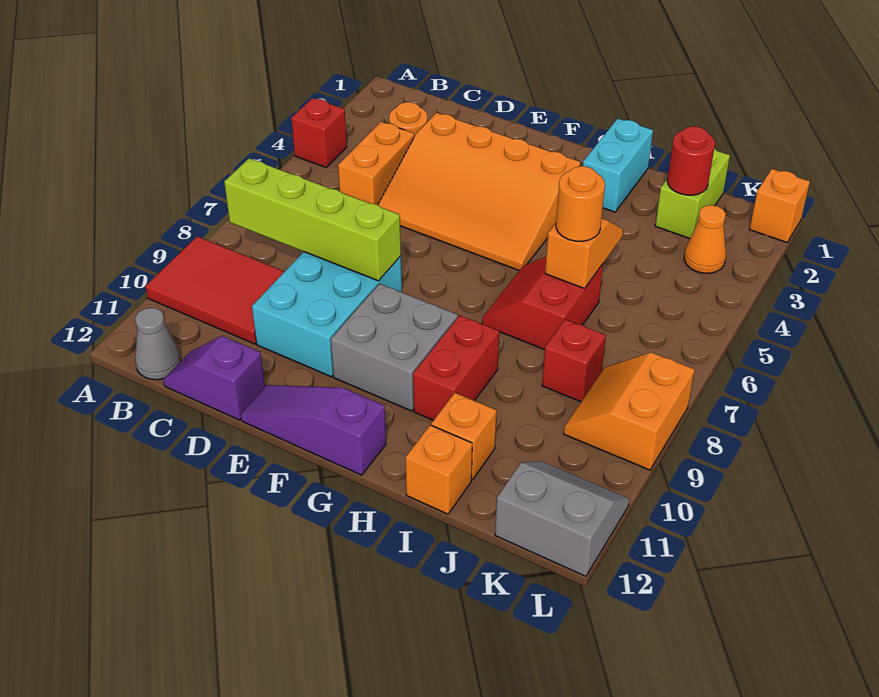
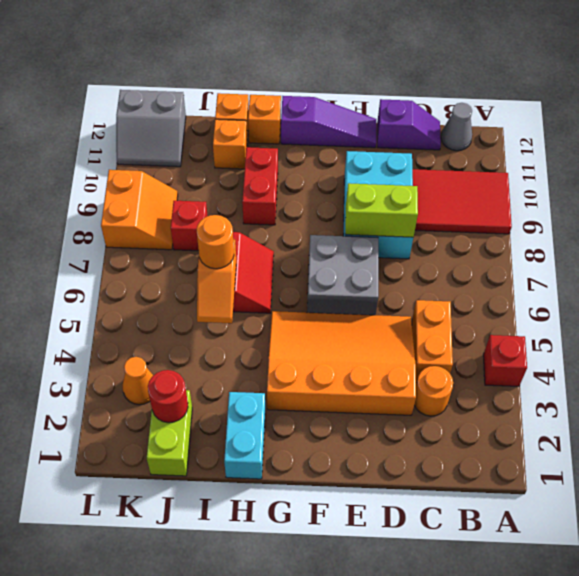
lime brick B8:E8 level 2 -> lime brick D8:E8 level 2
grey brick F9:G10 level 1 -> grey brick E6:F7 level 1
orange brick L1 level 1 -> orange brick H12 level 1

